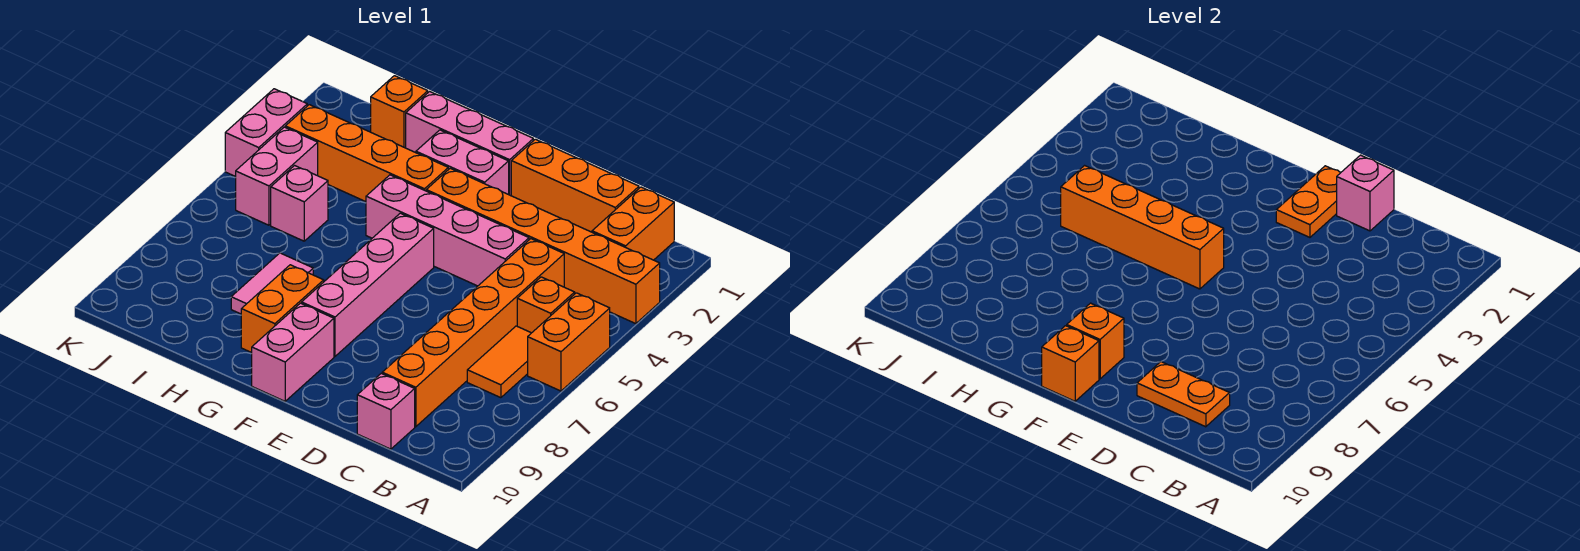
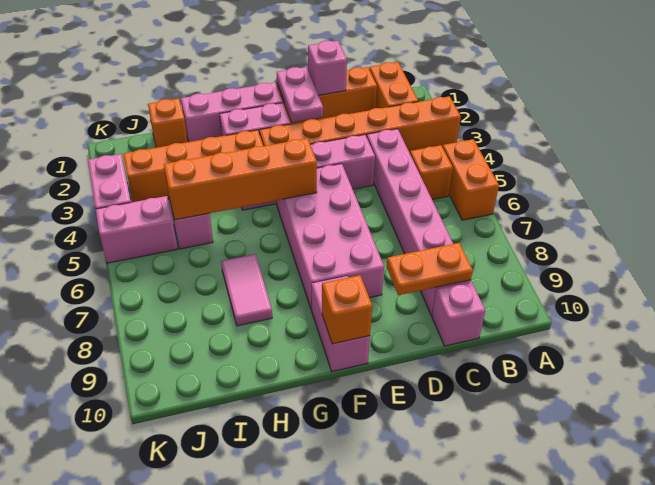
orange tile B6:B7 level 1 -> none
orange brick C4:C9 level 1 -> pink brick C4:C9 level 1
orange plate E1:E2 level 2 -> pink plate E1:E2 level 2
pink brick F5:F8 level 1 -> pink brick E5:F8 level 1
orange brick F9 level 2 -> none
orange brick G8:G9 level 1 -> none
pink brick J4:J5 level 1 -> pink brick J5:K5 level 1

